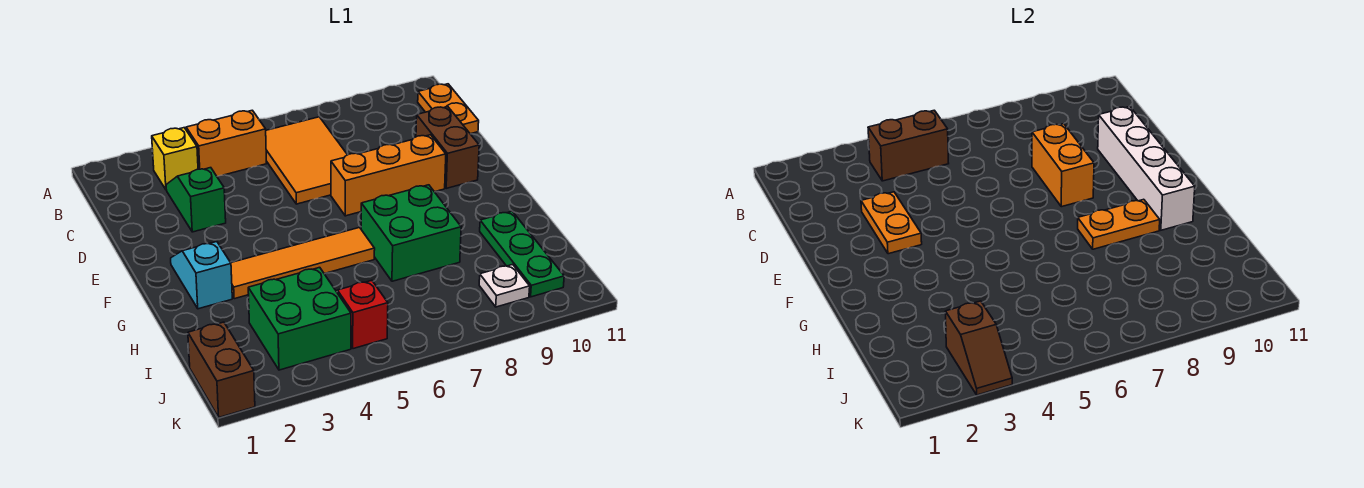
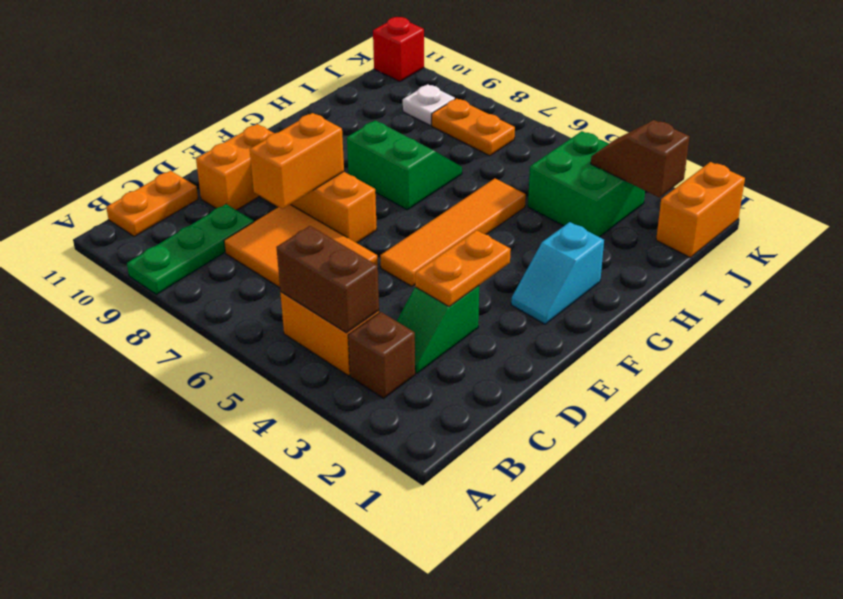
yellow brick B3 level 1 -> brown brick B3 level 1
orange tile B6:D7 level 1 -> orange tile C6:D8 level 1
brown brick D10:E10 level 1 -> orange brick D10:E10 level 1
white brick D10:G10 level 2 -> none
orange tile G3:G6 level 1 -> orange tile E5:H5 level 1
green brick G7:H8 level 1 -> green slope G7:H8 level 1 top G
orange plate G8:G9 level 2 -> orange plate J7:J8 level 1
green plate H10:J10 level 1 -> green plate A9:C9 level 1
brown brick J1:K1 level 1 -> orange brick J1:K1 level 1
brown slope J3:K3 level 2 top J -> brown slope J2:J3 level 2 top 2
red brick J5 level 1 -> red brick K11 level 1

